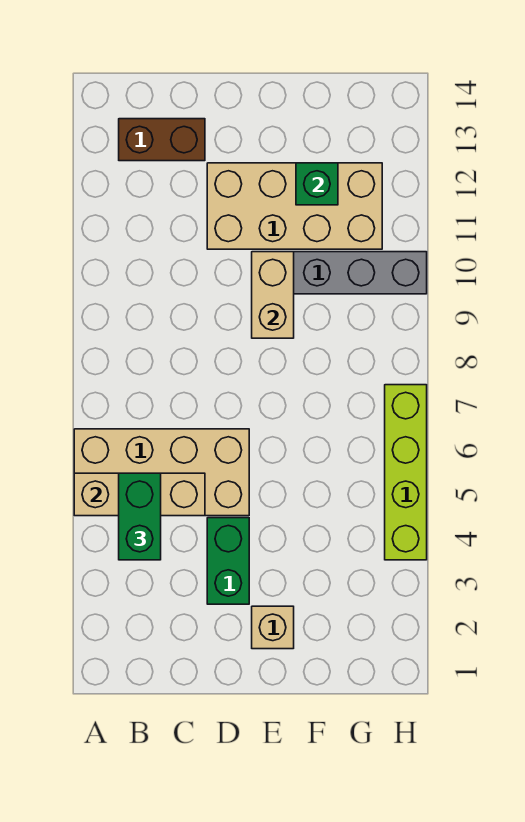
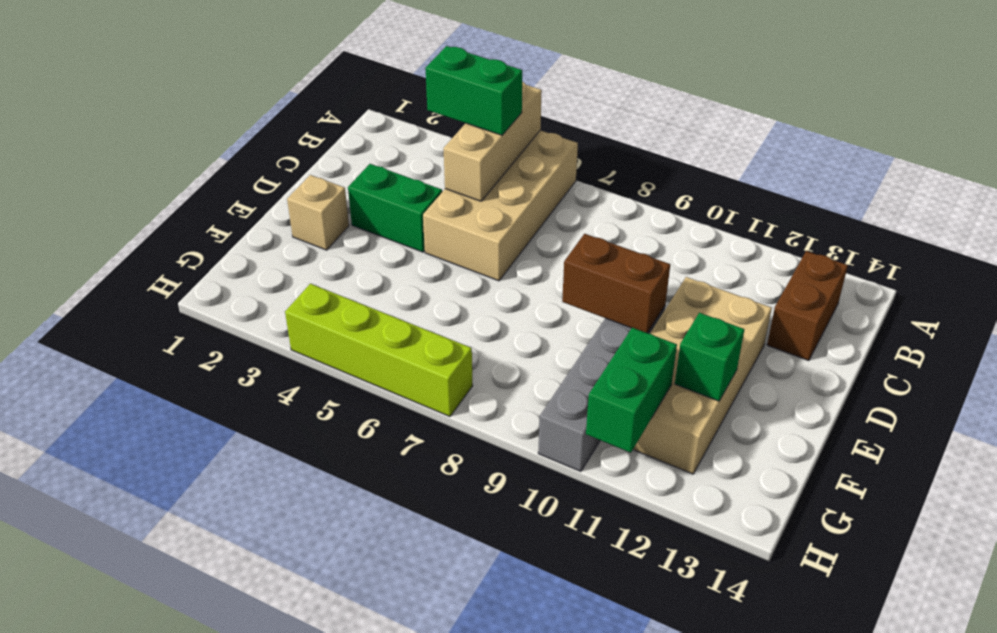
tan brick E9:E10 level 2 -> brown brick E9:E10 level 2
none -> green brick G11:H11 level 2

